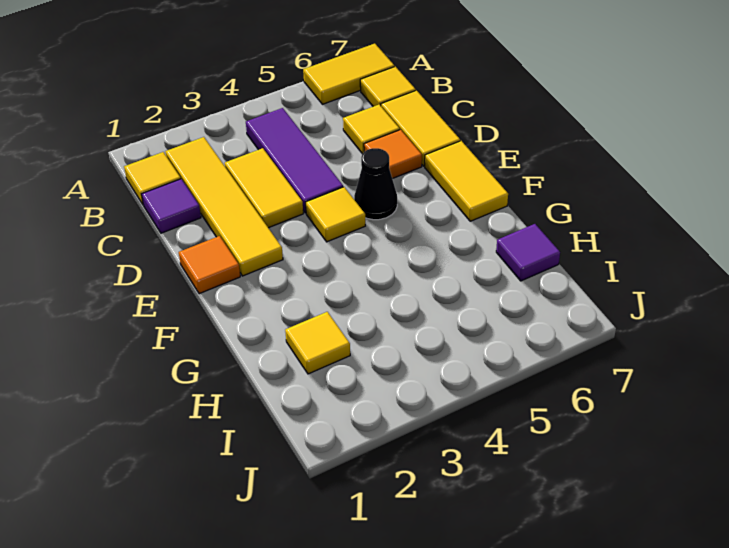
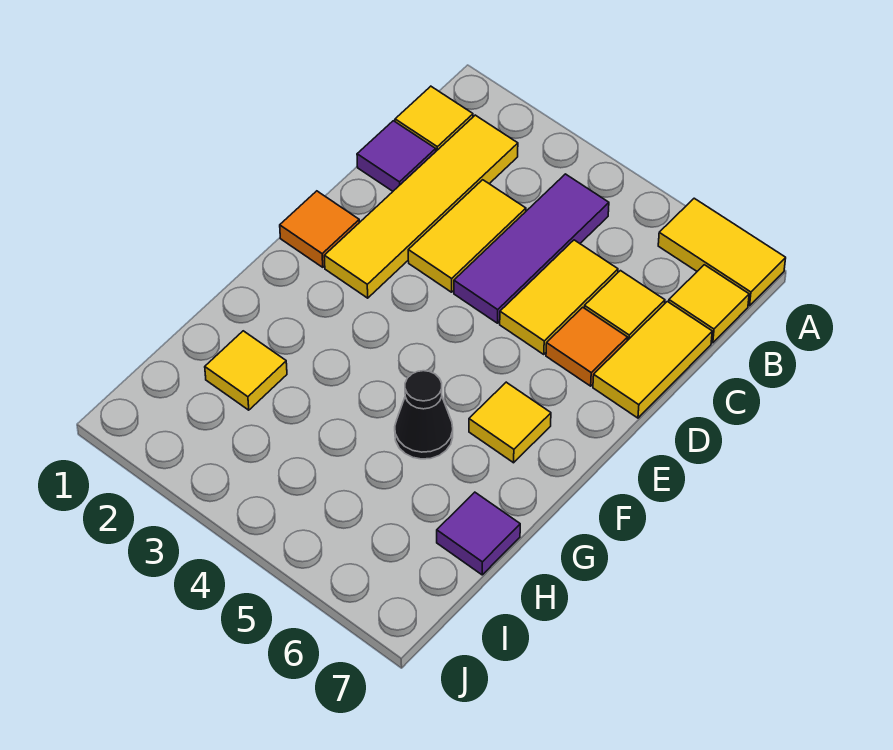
yellow tile E4 level 1 -> yellow tile F6 level 1
black cone E5 level 1 -> black cone G5 level 1
yellow tile E7:F7 level 1 -> yellow tile C5:D5 level 1

